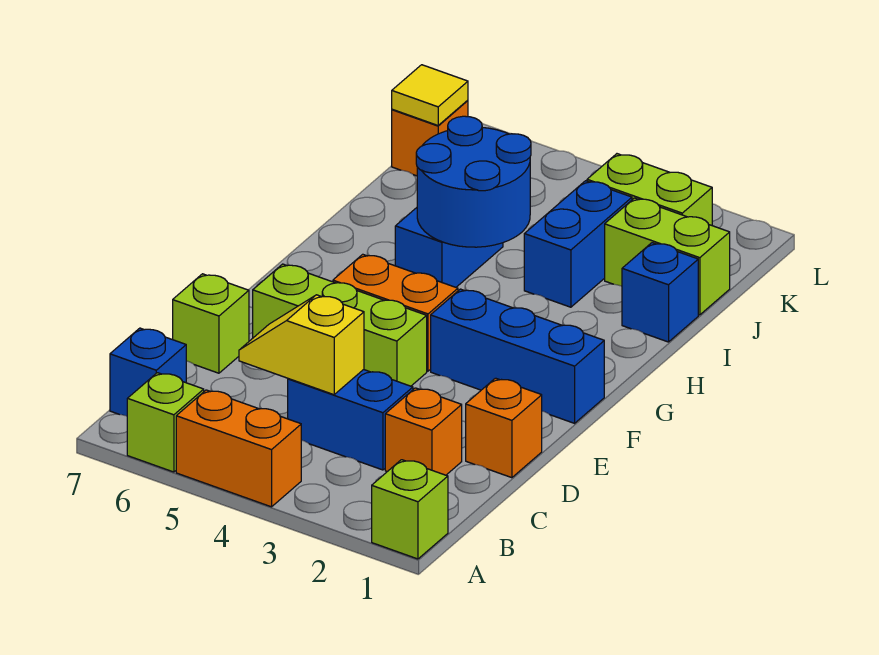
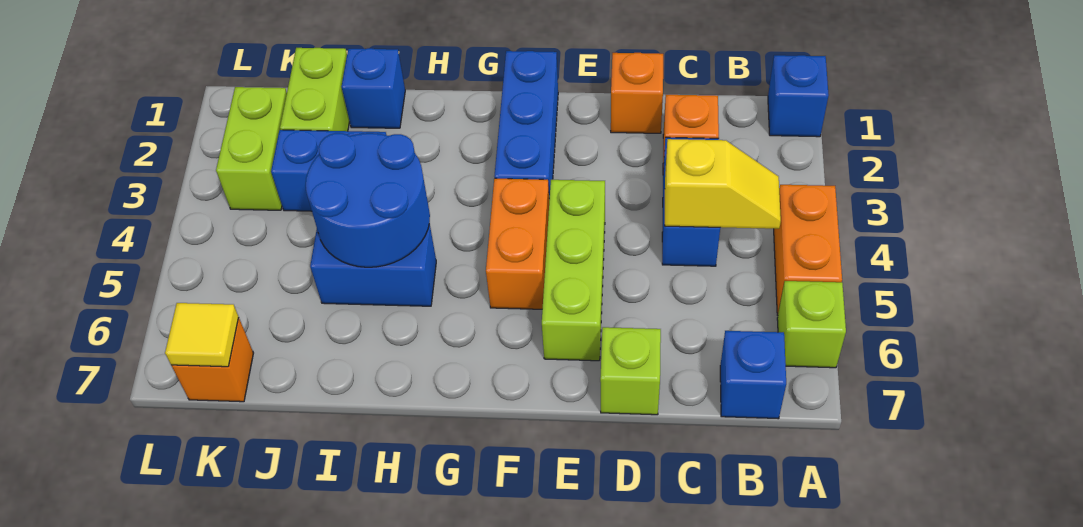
lime brick A1 level 1 -> blue brick A1 level 1
yellow slope C4:C5 level 2 top 4 -> yellow slope B4:C4 level 2 top C

